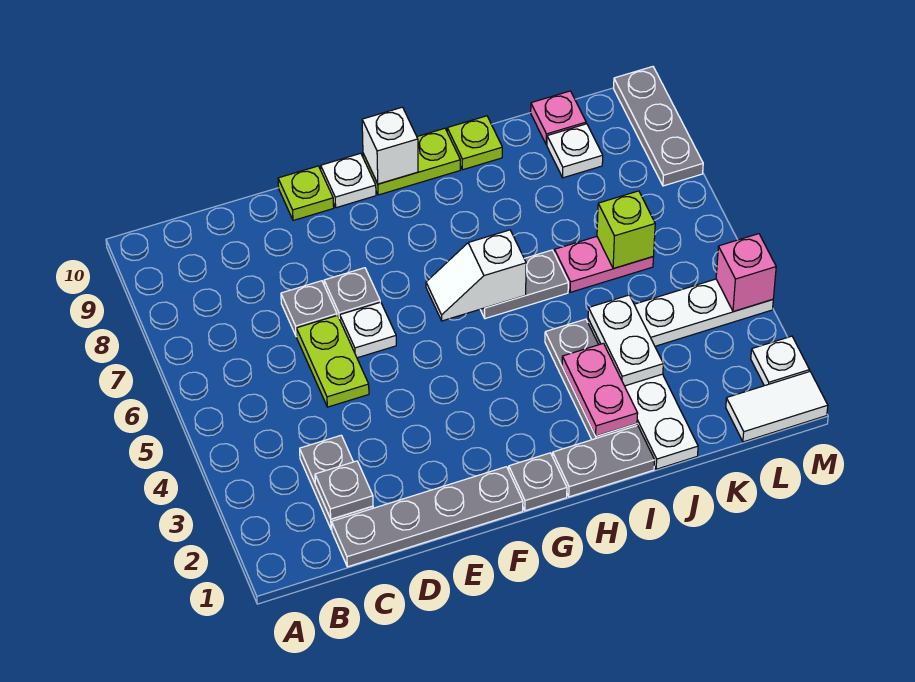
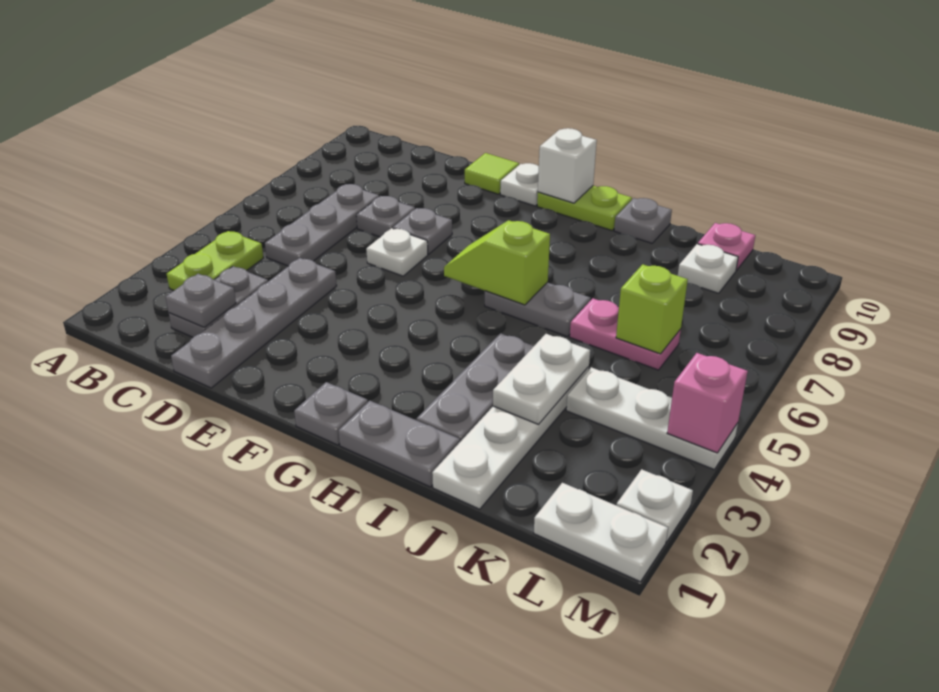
grey plate C1:F1 level 1 -> grey plate D1:D4 level 1
lime plate D5:D6 level 1 -> lime plate B3:B4 level 1
lime plate E10 level 1 -> lime tile E10 level 1
white slope G6:H6 level 2 top H -> lime slope G6:H6 level 2 top H
pink plate I2:I3 level 2 -> none
lime plate I10 level 1 -> grey plate I10 level 1
white tile L1:M1 level 1 -> white plate L1:M1 level 1
grey plate M8:M10 level 1 -> grey plate C5:C7 level 1

